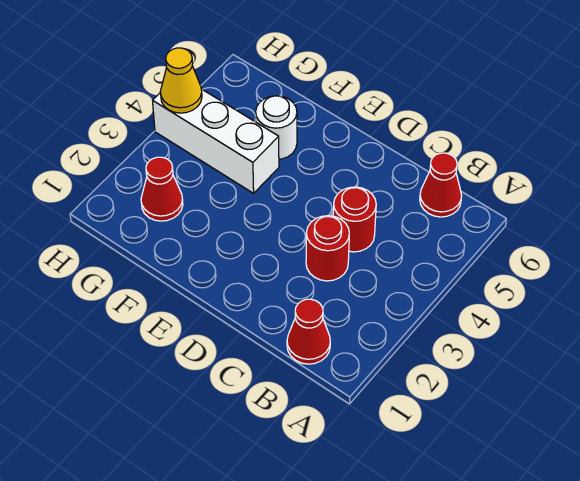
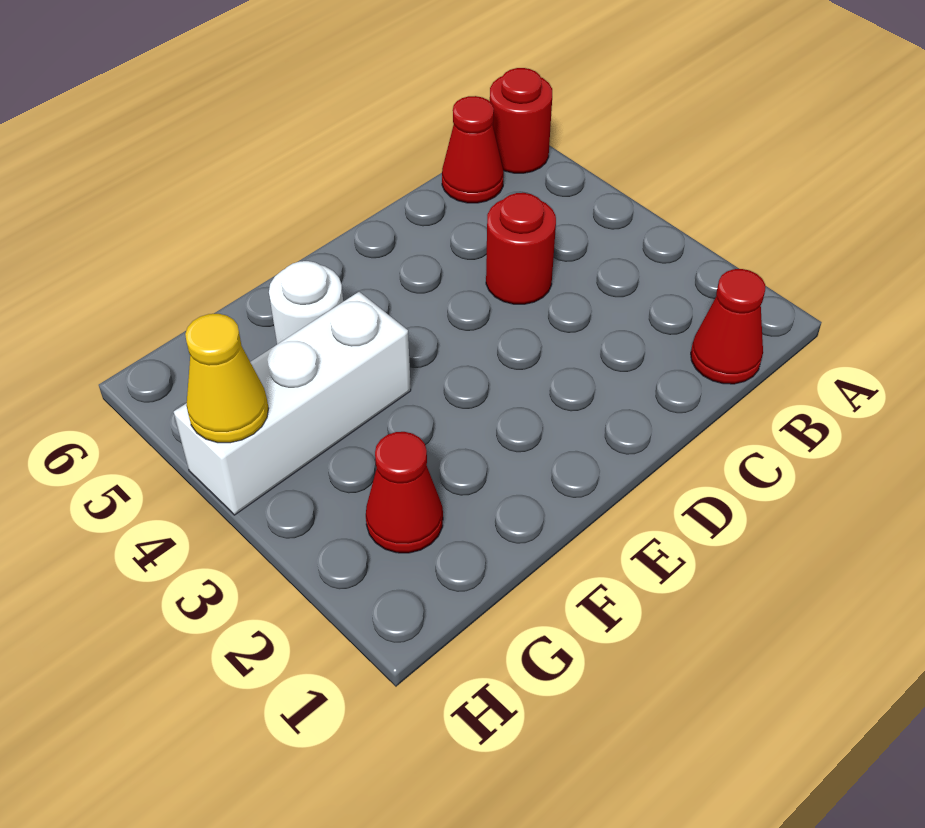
red round brick C3 level 1 -> red round brick A6 level 1

